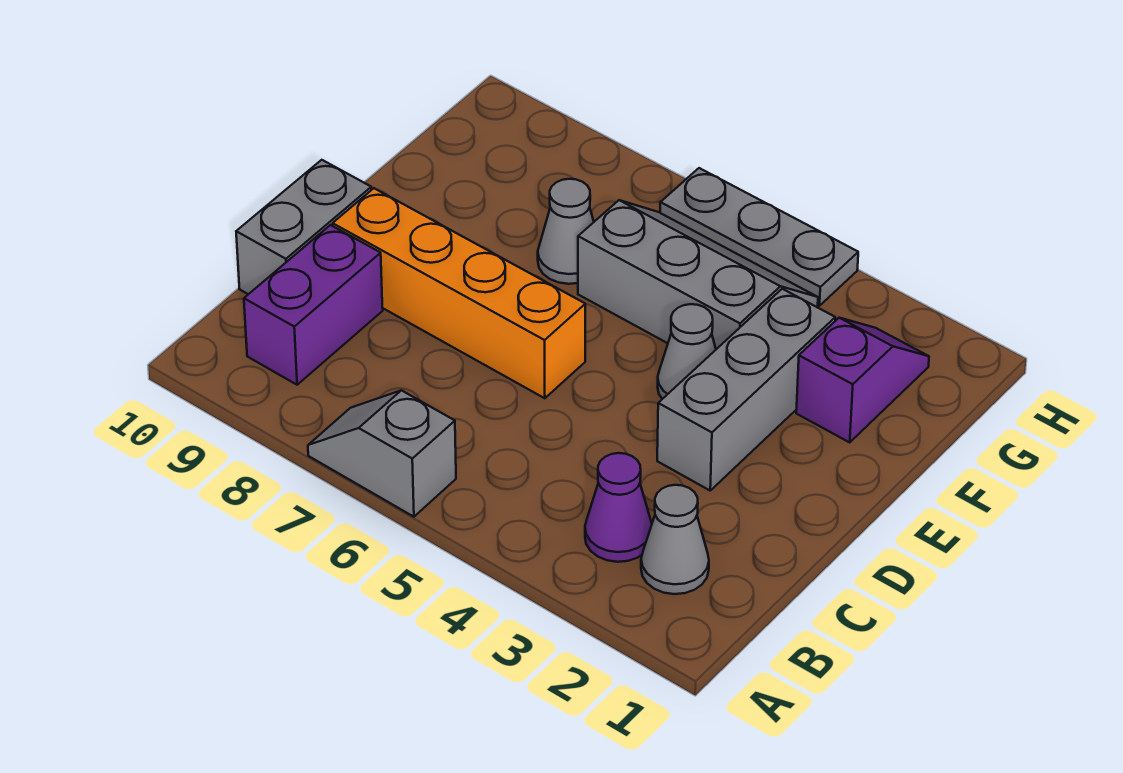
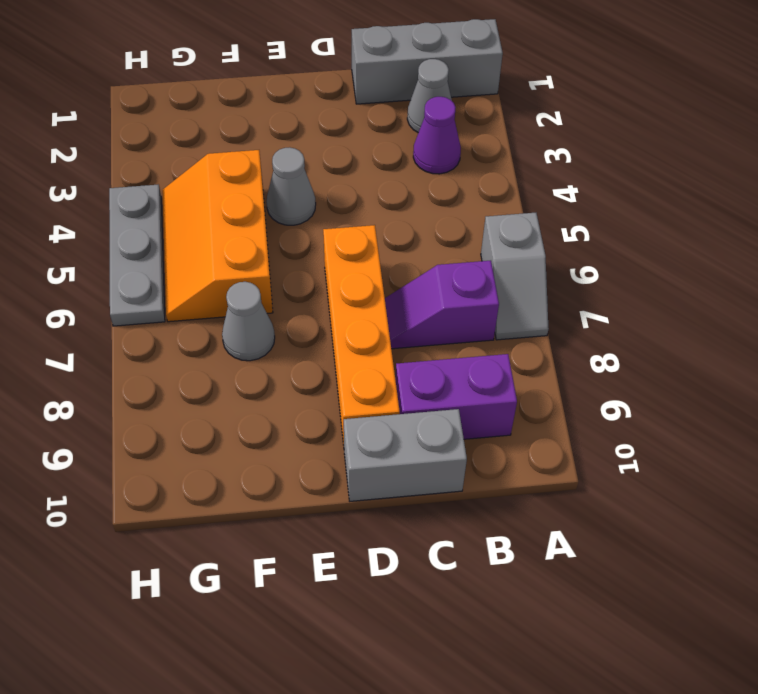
grey brick D3:F3 level 1 -> grey brick A1:C1 level 1
purple slope F2:G2 level 1 top F -> purple slope B7:C7 level 1 top B
grey slope F4:G6 level 1 top F -> orange slope F4:G6 level 1 top F

